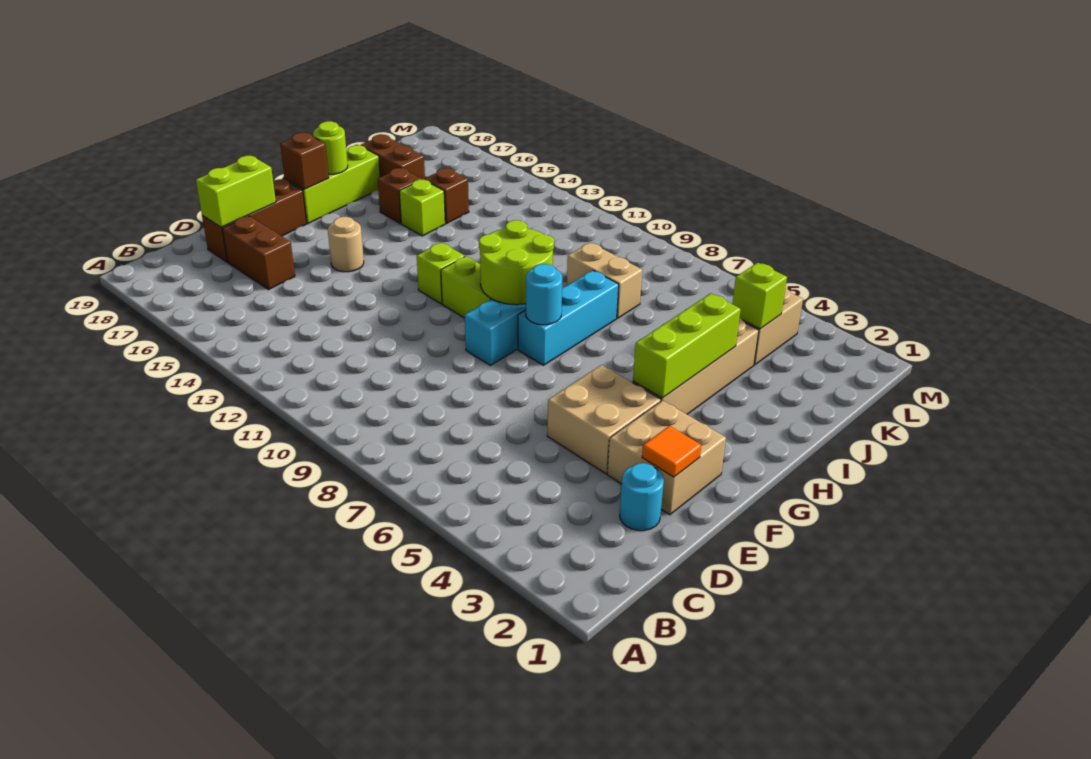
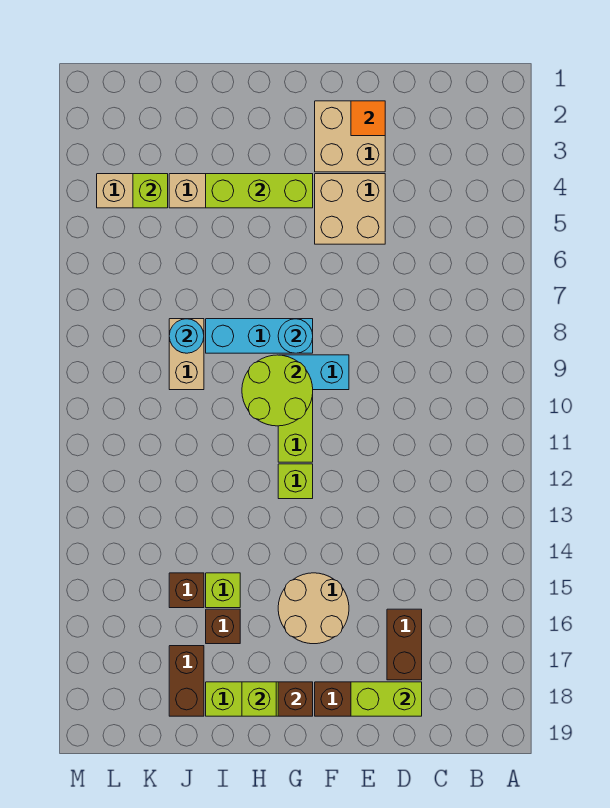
cyan round brick D2 level 1 -> cyan round brick J8 level 2
tan round brick F15 level 1 -> tan round brick F15:G16 level 1
lime round brick H18 level 2 -> lime brick H18 level 2

